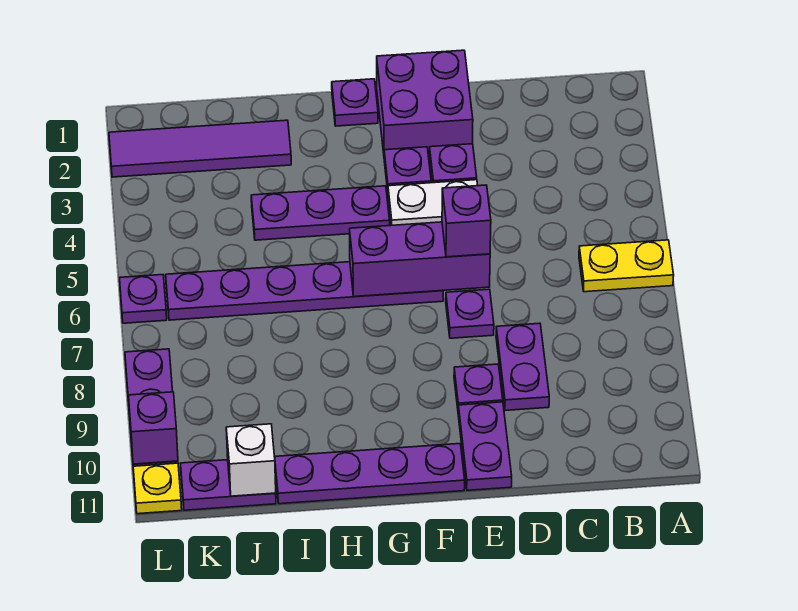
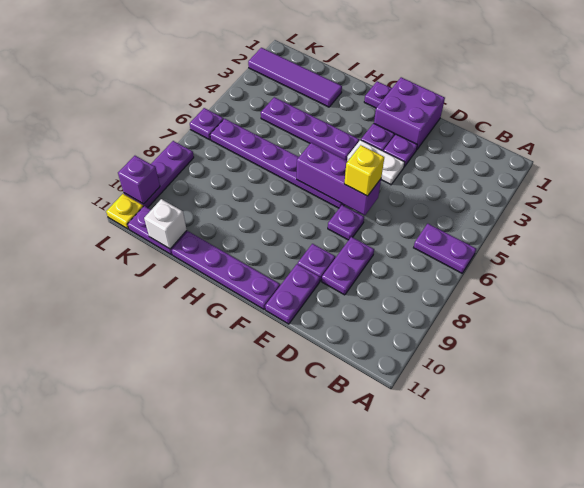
yellow plate A6:B6 level 1 -> purple plate A6:B6 level 1
purple brick E6 level 3 -> yellow brick E6 level 3
purple plate G4:I4 level 1 -> purple plate G4:J4 level 1

